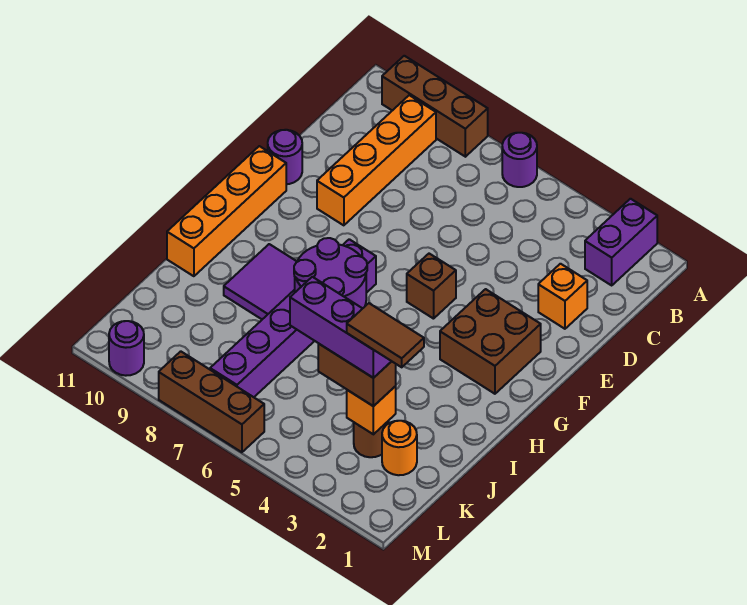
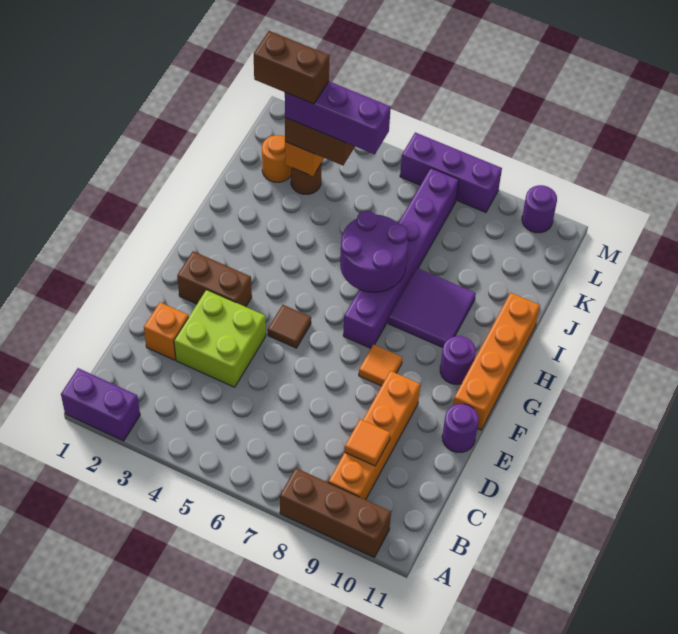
purple brick A2:B2 level 1 -> purple brick A1:A2 level 1
purple round brick A6 level 1 -> purple round brick G10 level 1
none -> orange tile C9 level 2
none -> lime brick D3:E4 level 1
brown brick F2:G3 level 1 -> brown brick F2:F3 level 1
brown brick F5 level 1 -> brown tile F5 level 1
none -> orange tile F8 level 1
brown tile K2:K3 level 5 -> brown brick K2:K3 level 5
brown brick M6:M8 level 1 -> purple brick M6:M8 level 1

